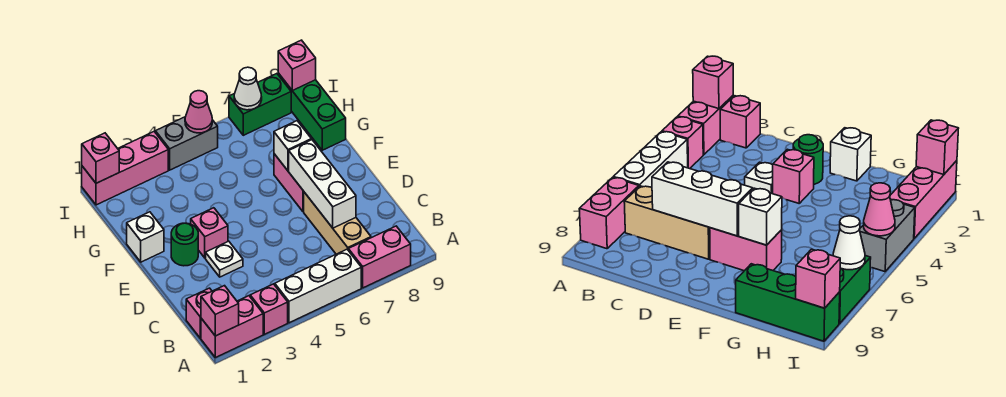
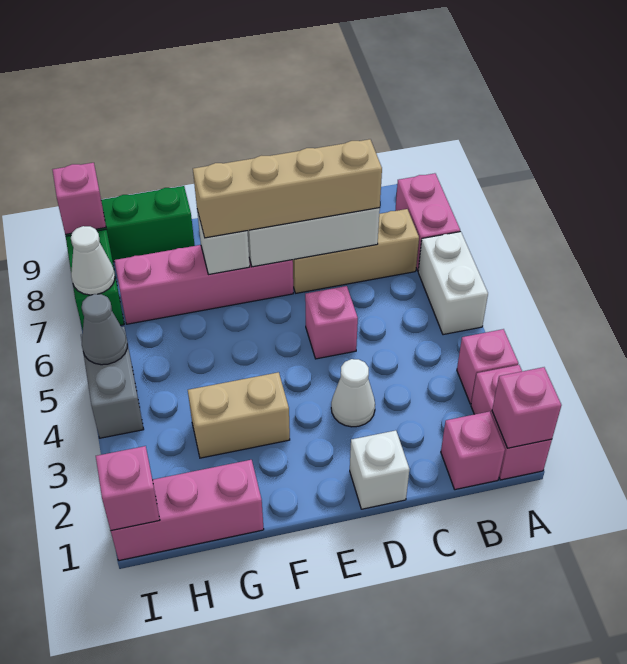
white brick A4:A6 level 1 -> white brick A5:A6 level 1
none -> tan brick C7:F7 level 3
white plate D3 level 1 -> white cone D3 level 1
green round brick E2 level 1 -> none
pink brick E3 level 1 -> pink brick D5 level 1
pink brick E7:F7 level 1 -> pink brick E7:H7 level 1
white brick F1 level 1 -> white brick D1 level 1
none -> tan brick F3:G3 level 1
pink brick I1:I3 level 1 -> pink brick G1:I1 level 1
pink cone I5 level 2 -> grey cone I5 level 2

